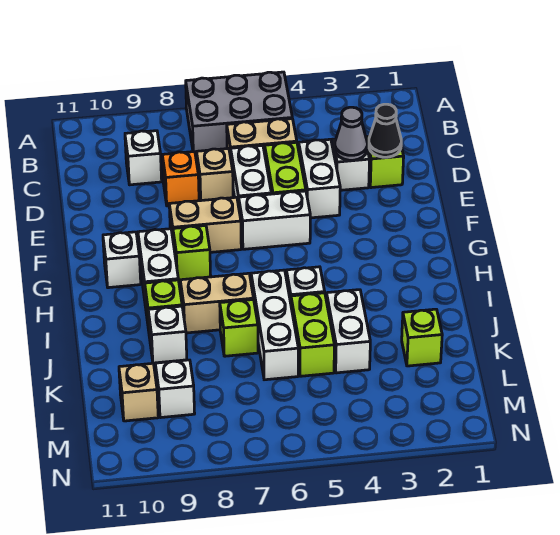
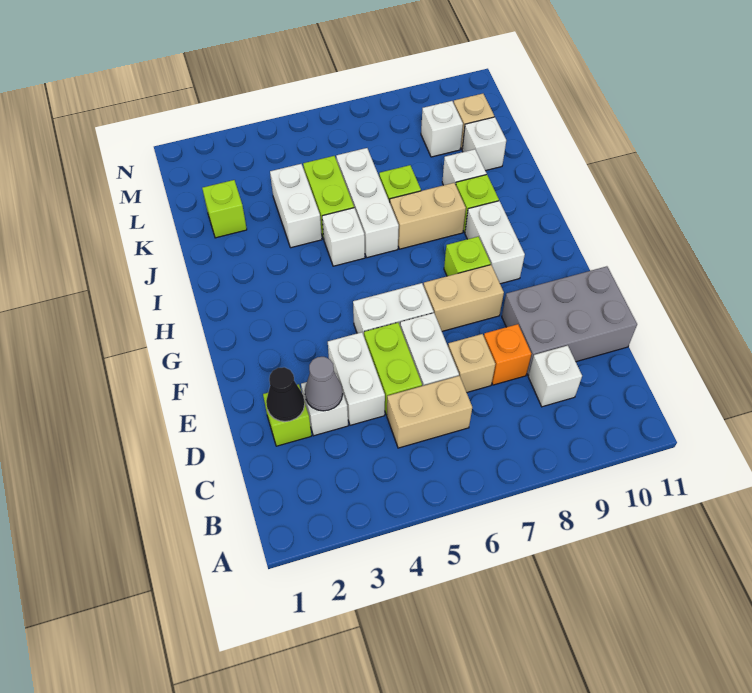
grey brick A5:B7 level 1 -> grey brick D9:E11 level 1
white brick G10 level 1 -> white brick K10 level 1

